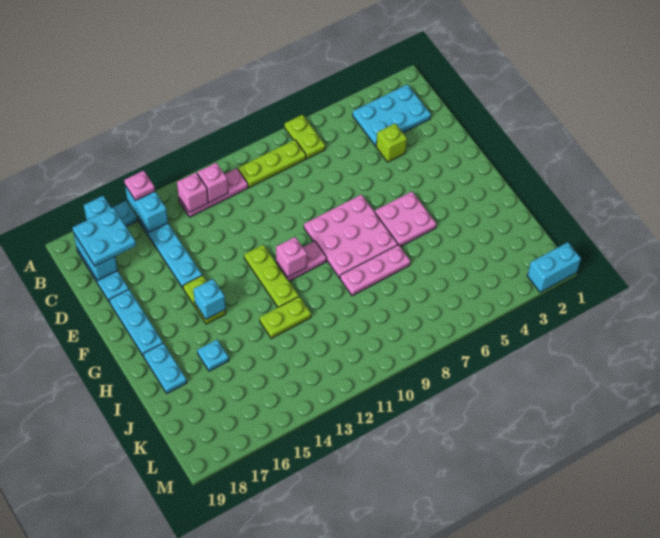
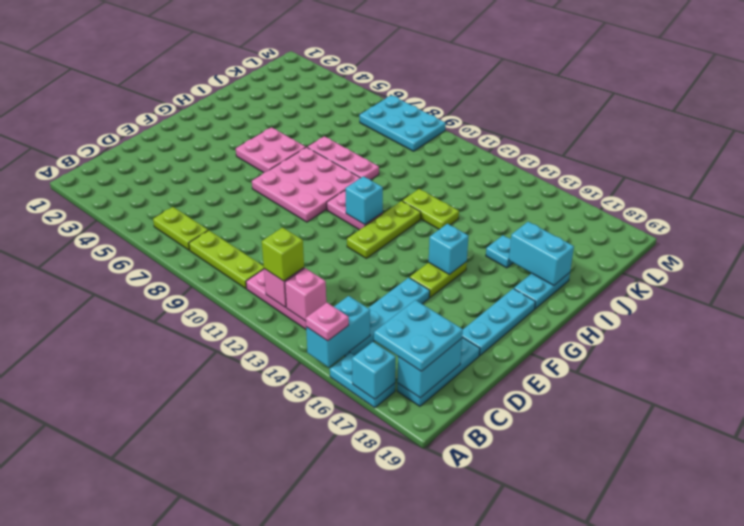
lime plate A7:B7 level 1 -> lime plate B6:B7 level 1
cyan plate B2:C4 level 1 -> cyan plate L7:M9 level 1
lime brick D4 level 1 -> lime brick B12 level 3
pink brick G11 level 2 -> cyan brick G11 level 2
cyan brick M1:M2 level 1 -> cyan brick I17:I18 level 2

